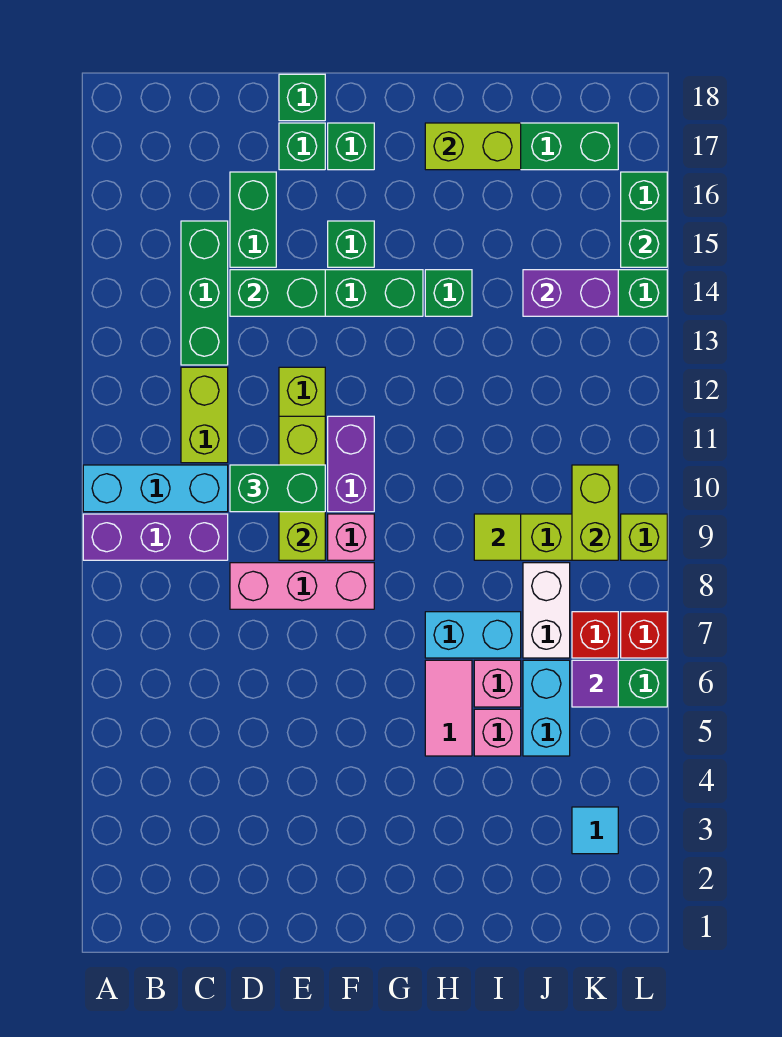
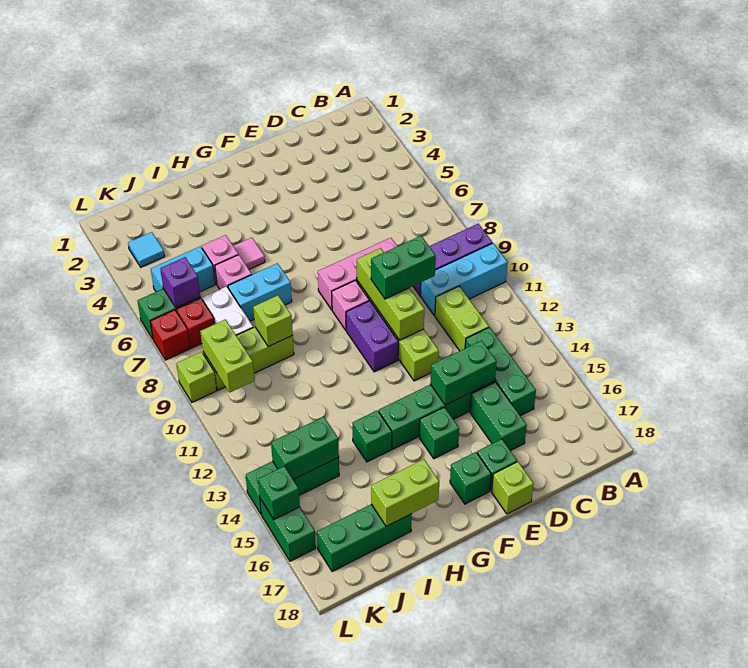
green brick E18 level 1 -> lime brick E18 level 1
pink tile H5:H6 level 1 -> pink tile H5 level 1
lime tile I9 level 2 -> lime brick I9 level 2
cyan brick J5:J6 level 1 -> cyan brick J5:K5 level 1
purple brick J14:K14 level 2 -> green brick J14:K14 level 2
purple tile K6 level 2 -> purple brick K6 level 2

